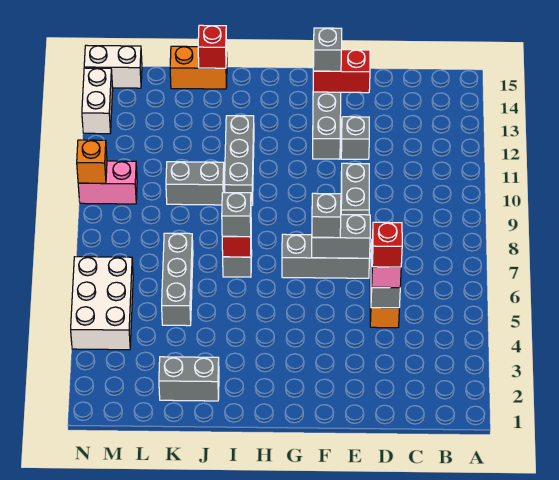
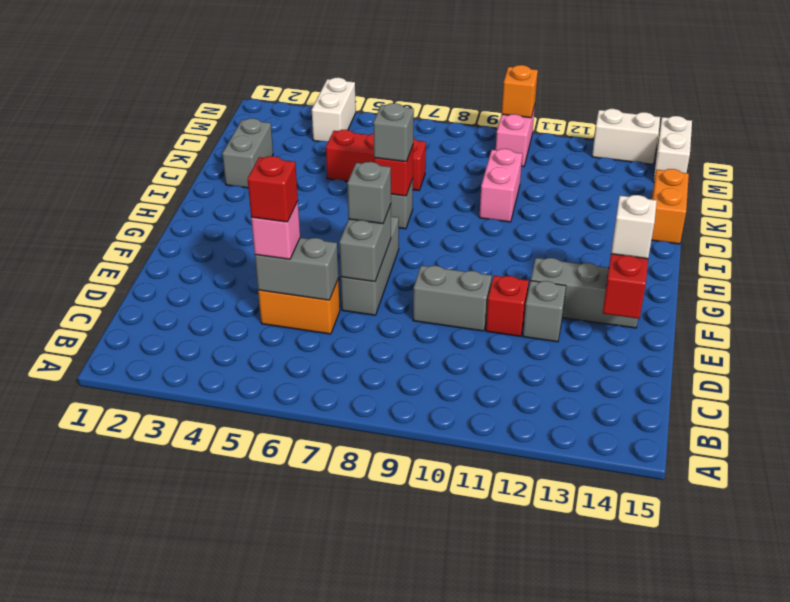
grey brick F14 level 3 -> white brick F14 level 3
grey brick I10:I12 level 1 -> none
grey brick J10:K10 level 1 -> pink brick J10:K10 level 1
red brick J15 level 2 -> red brick E11 level 1
grey brick K5:K7 level 1 -> red brick K5:K7 level 1
white brick M4:N6 level 1 -> white brick M4:N4 level 1

